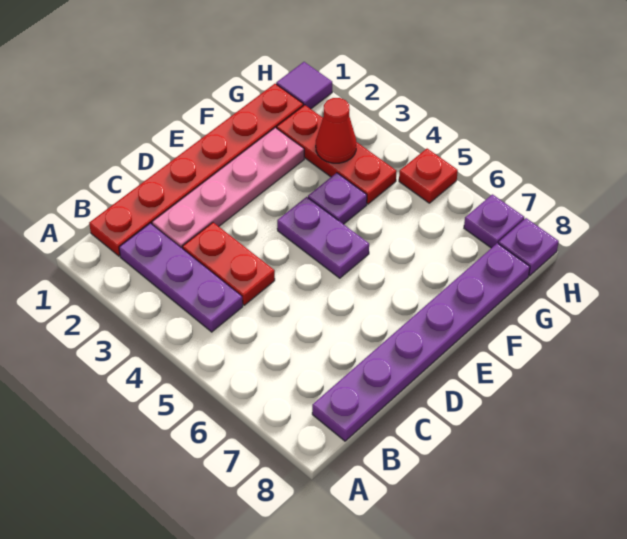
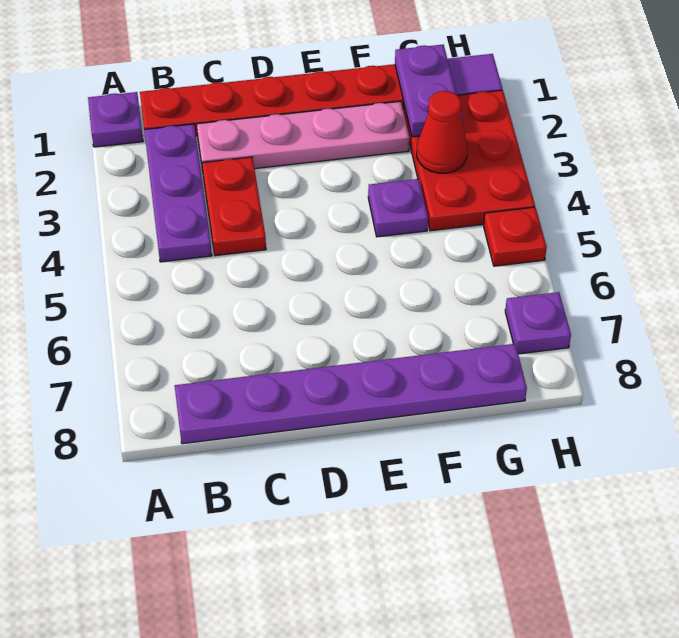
purple plate E4:E5 level 1 -> purple plate G1:G2 level 2
red plate G2:G4 level 1 -> red plate G2:H4 level 1
purple plate H8 level 1 -> purple plate A1 level 1

